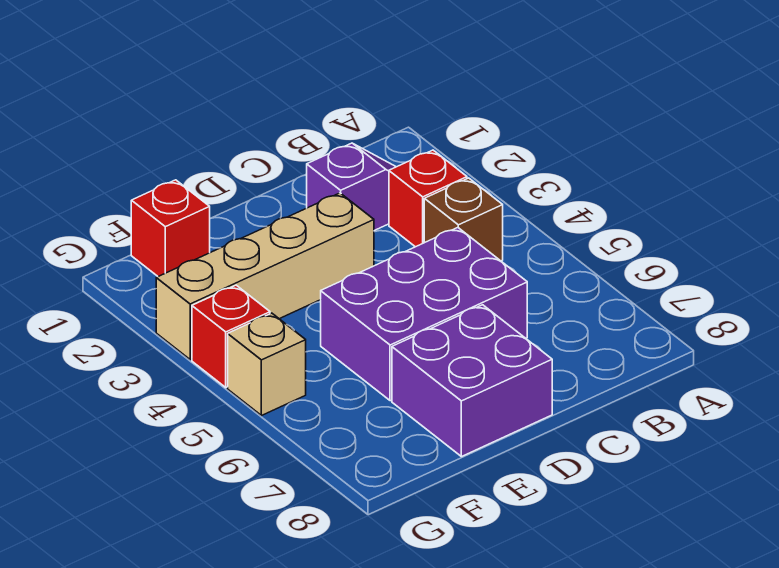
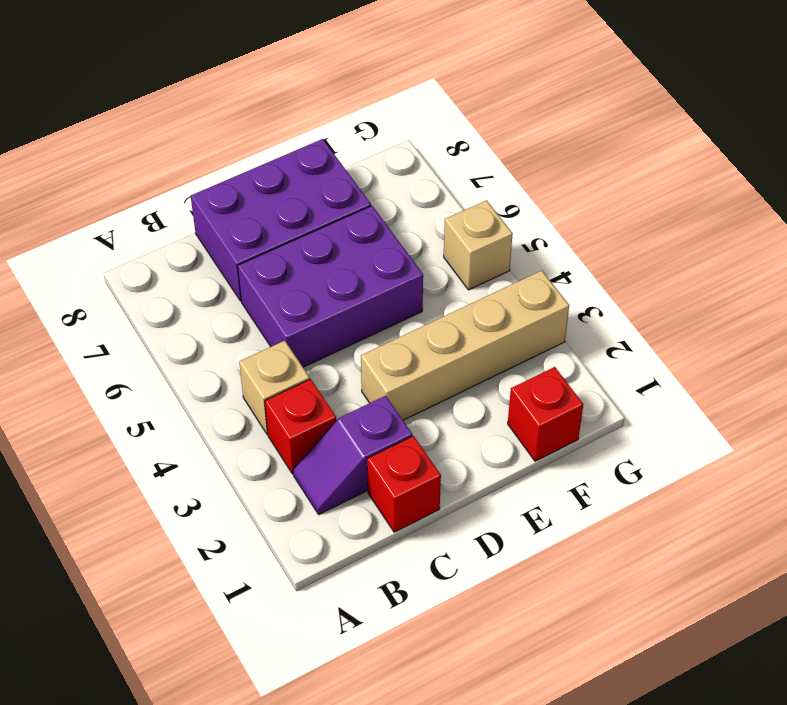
brown brick B4 level 1 -> tan brick B4 level 1
purple brick D7:E8 level 1 -> purple brick C7:E8 level 1
red brick G4 level 1 -> red brick C1 level 1

